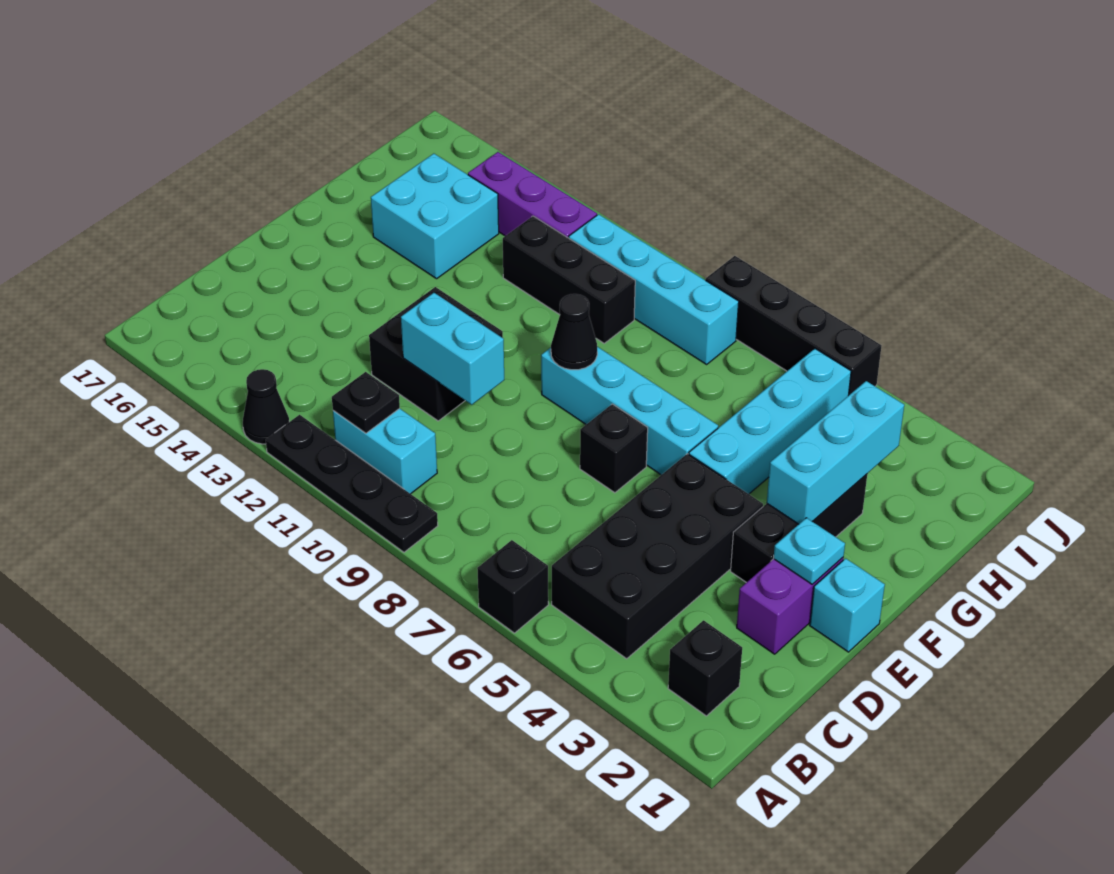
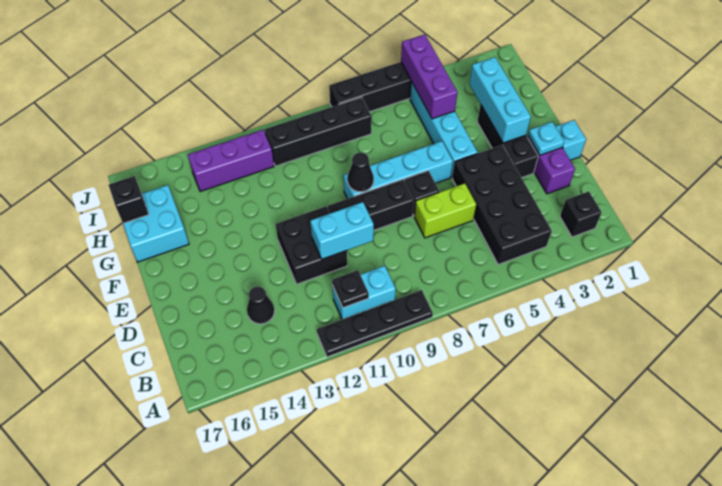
black brick A6 level 1 -> black brick H17 level 2
black cone A13 level 1 -> black cone C14 level 1
none -> lime brick D6:D7 level 1
cyan brick G14:H15 level 1 -> cyan brick G16:H17 level 1
none -> purple brick H5:J5 level 2
black brick H10:H12 level 1 -> black brick E8:E10 level 1
cyan brick I8:I11 level 1 -> black brick I8:I11 level 1

